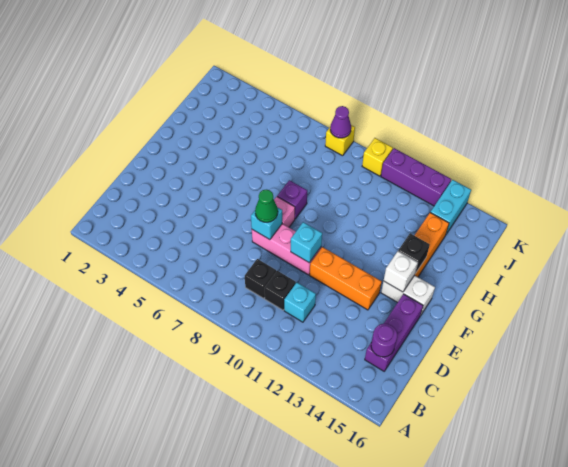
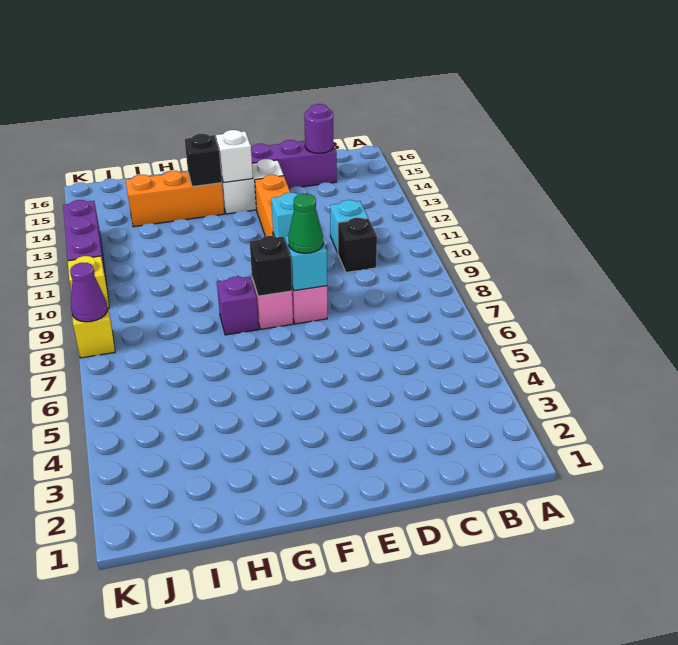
black brick C9 level 1 -> black brick F8 level 2
white brick F14:F15 level 1 -> white brick E14:F14 level 1
cyan brick J14:K14 level 1 -> none

